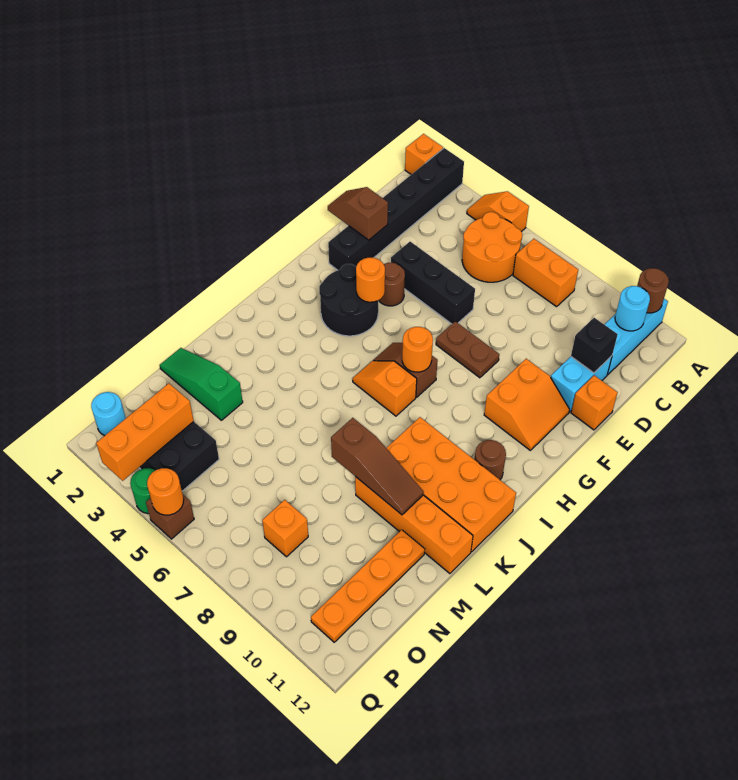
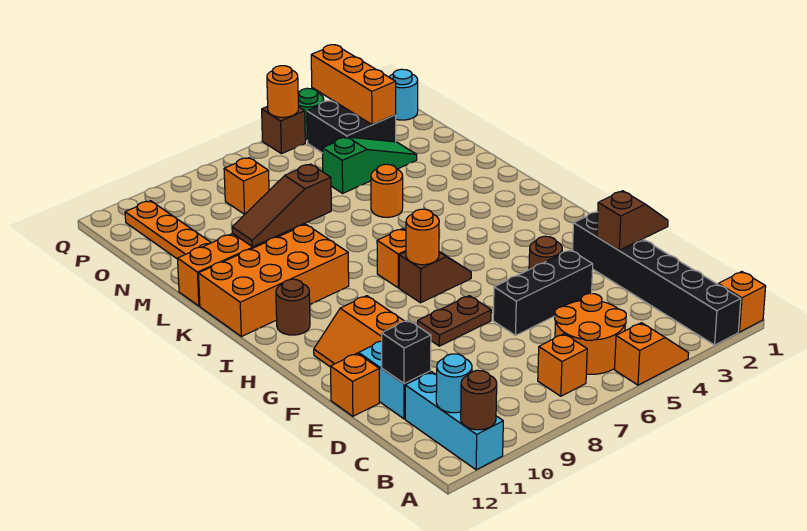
orange brick B7:B8 level 1 -> orange brick B7 level 1
black round brick G3:H4 level 1 -> none
orange round brick G4 level 2 -> orange round brick L5 level 1
green slope M1:M3 level 1 top 3 -> green slope N3:N5 level 1 top 5

